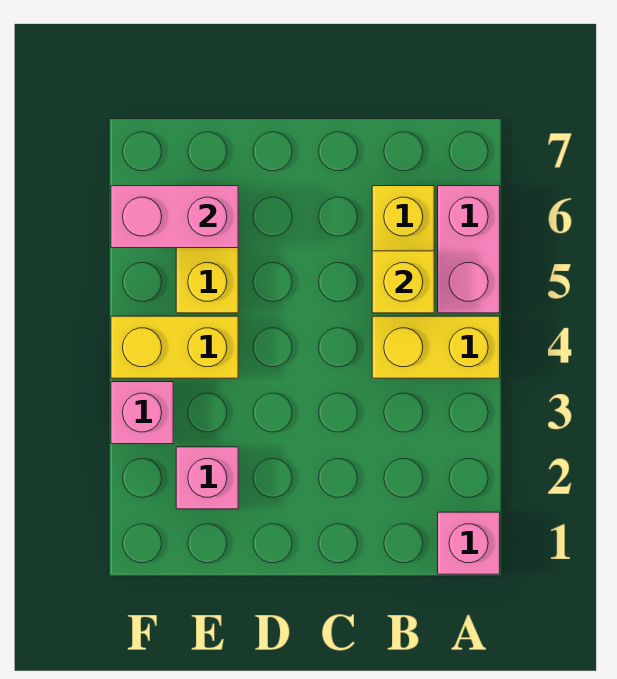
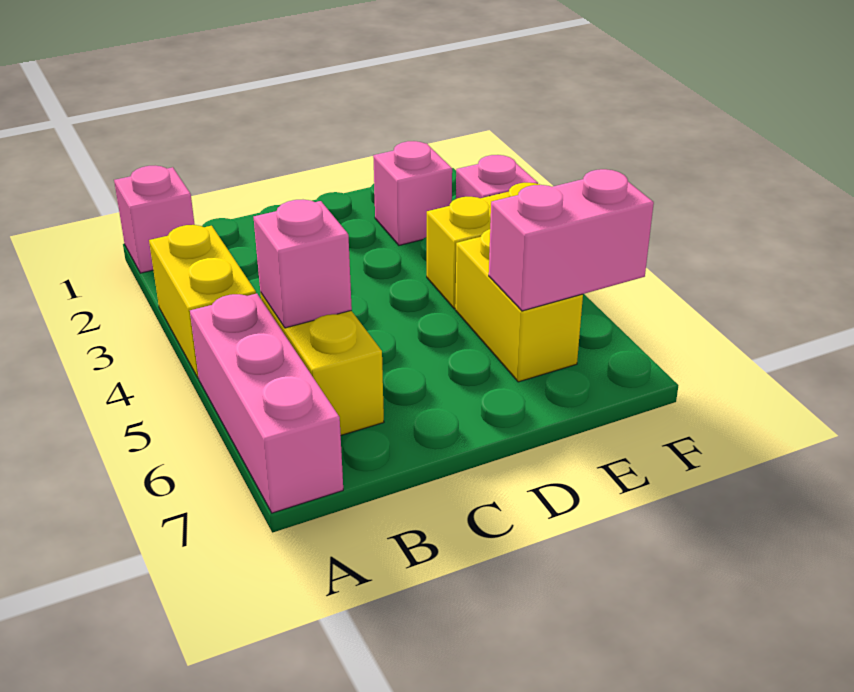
yellow brick A4:B4 level 1 -> yellow brick A3:A4 level 1
pink brick A5:A6 level 1 -> pink brick A5:A7 level 1
yellow brick B5 level 2 -> pink brick B5 level 2

